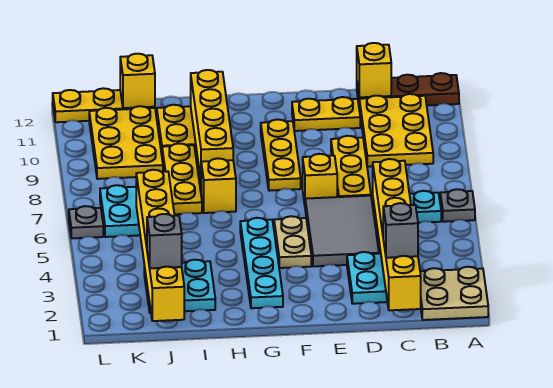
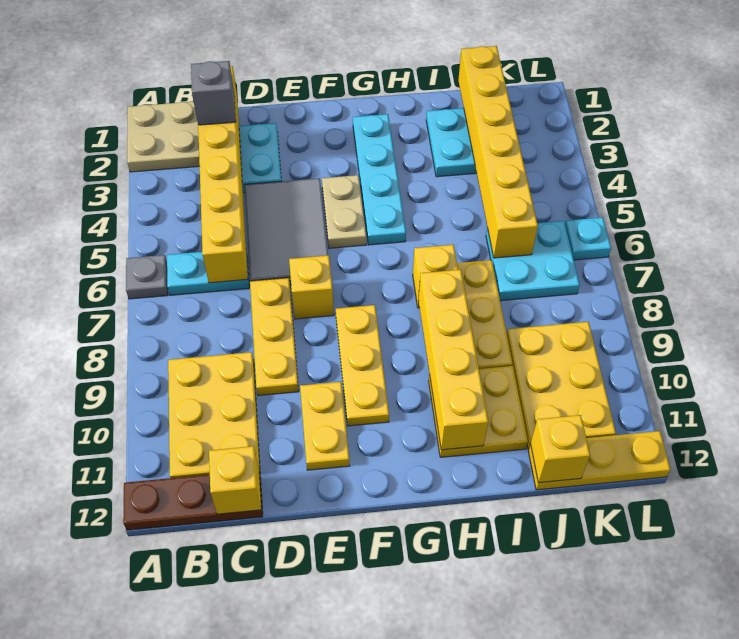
yellow plate D11:E11 level 1 -> yellow plate E10:E11 level 1
grey brick J2 level 3 -> none
grey plate L6 level 1 -> cyan plate L6 level 1

